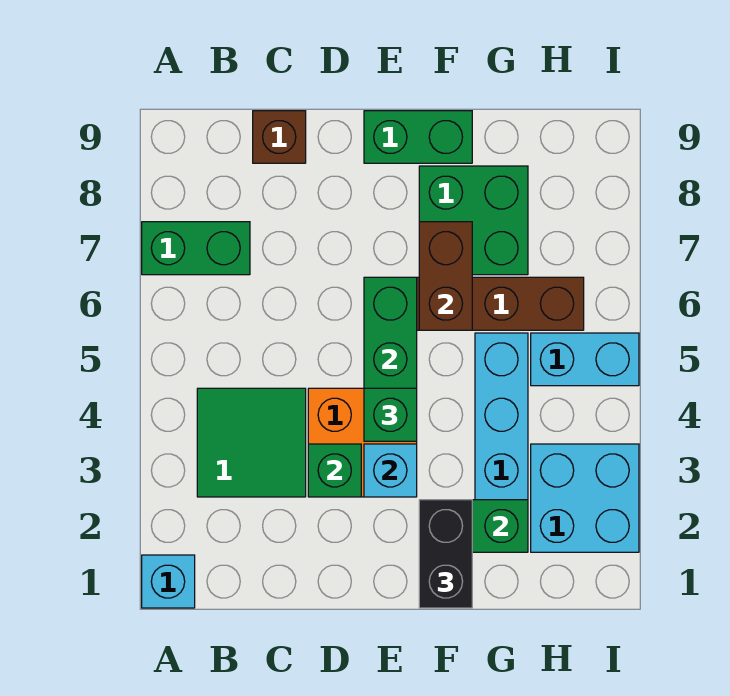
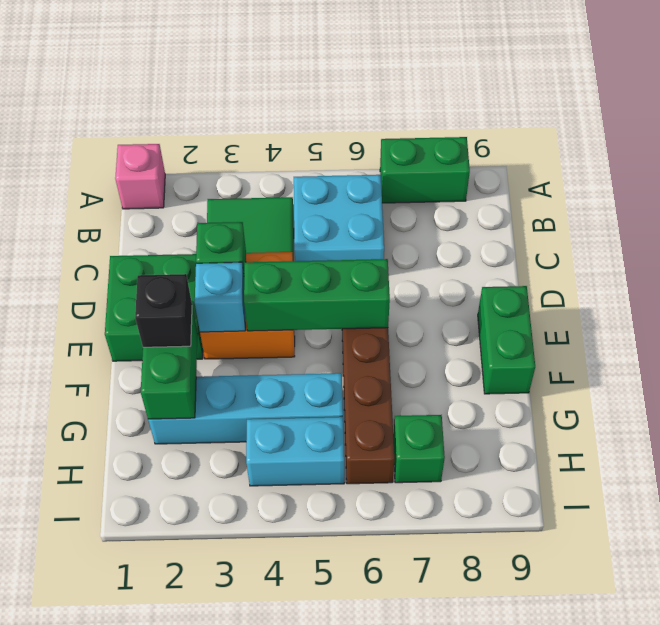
cyan brick A1 level 1 -> pink brick A1 level 1
green brick A7:B7 level 1 -> green brick A7:A8 level 1
brown brick C9 level 1 -> none
green brick E4 level 3 -> green brick H7 level 1
black brick F1:F2 level 3 -> black brick F2 level 3
brown brick F6:F7 level 2 -> none
green brick F7:G8 level 1 -> green brick D1:E2 level 1
cyan brick H2:I3 level 1 -> cyan brick B5:C6 level 1
cyan brick H5:I5 level 1 -> cyan brick H4:H5 level 1

